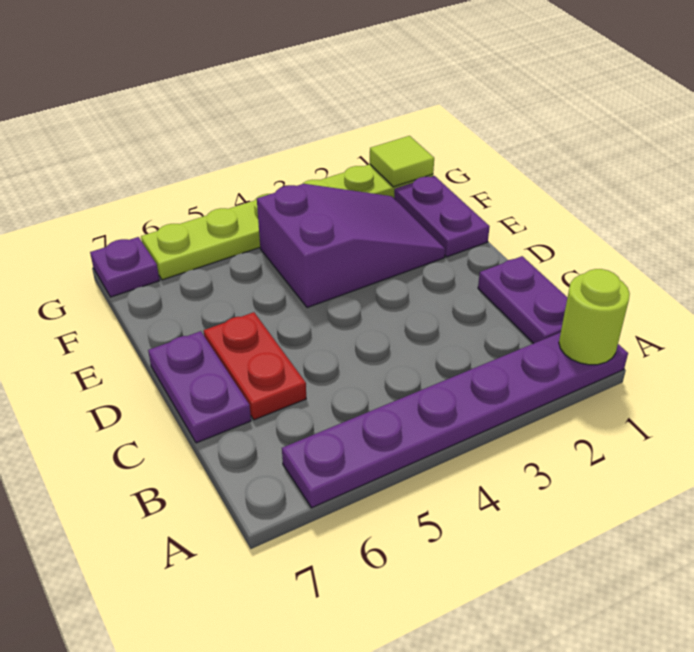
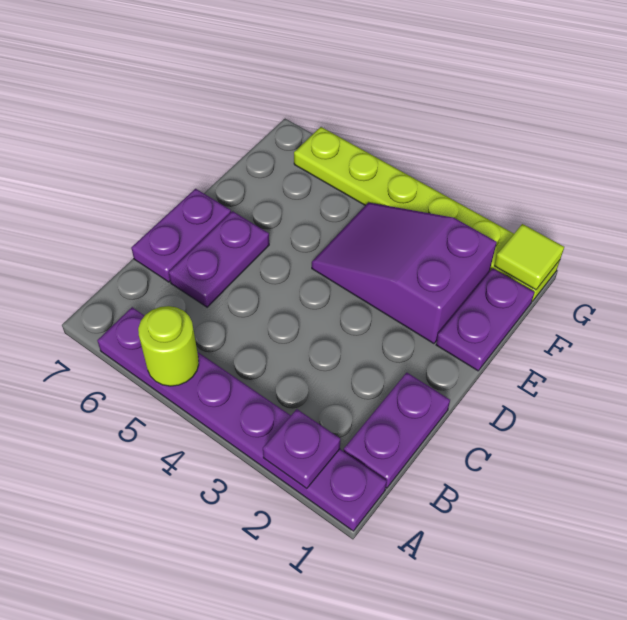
lime round brick A1 level 2 -> lime round brick A5 level 2
red plate C6:D6 level 1 -> purple plate C6:D6 level 1
purple slope E2:F4 level 1 top 4 -> purple slope E2:F4 level 1 top 2
purple plate G7 level 1 -> purple plate A2 level 2

